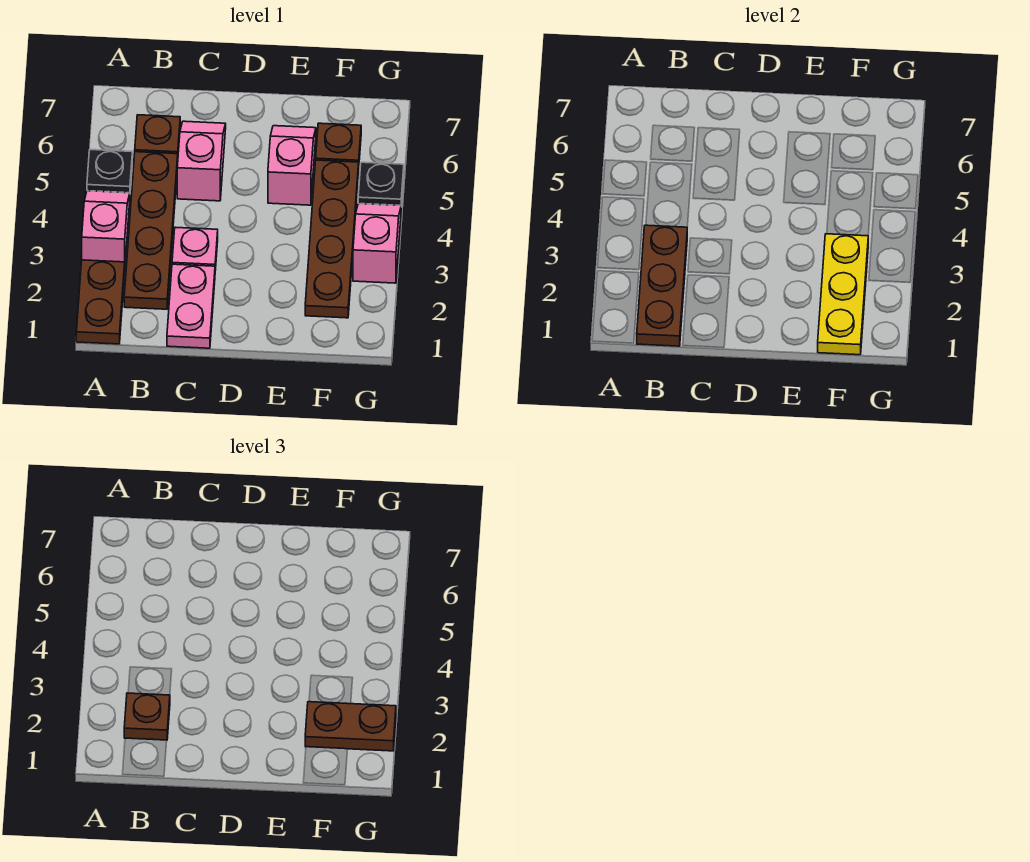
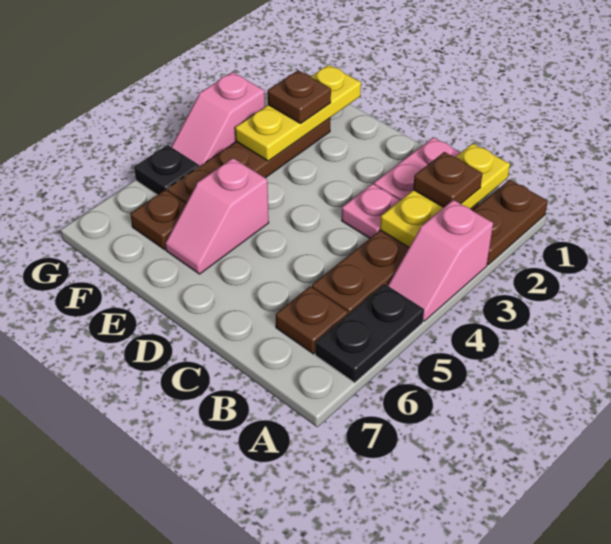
black plate A5 level 1 -> black plate A5:A6 level 1
brown plate B1:B3 level 2 -> yellow plate B1:B3 level 2
pink slope C5:C6 level 1 top 5 -> none
brown plate F2:G2 level 3 -> brown plate F2 level 3

